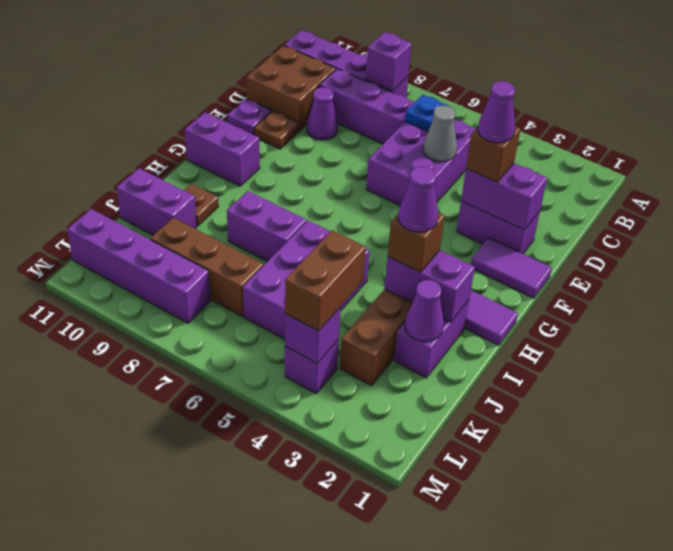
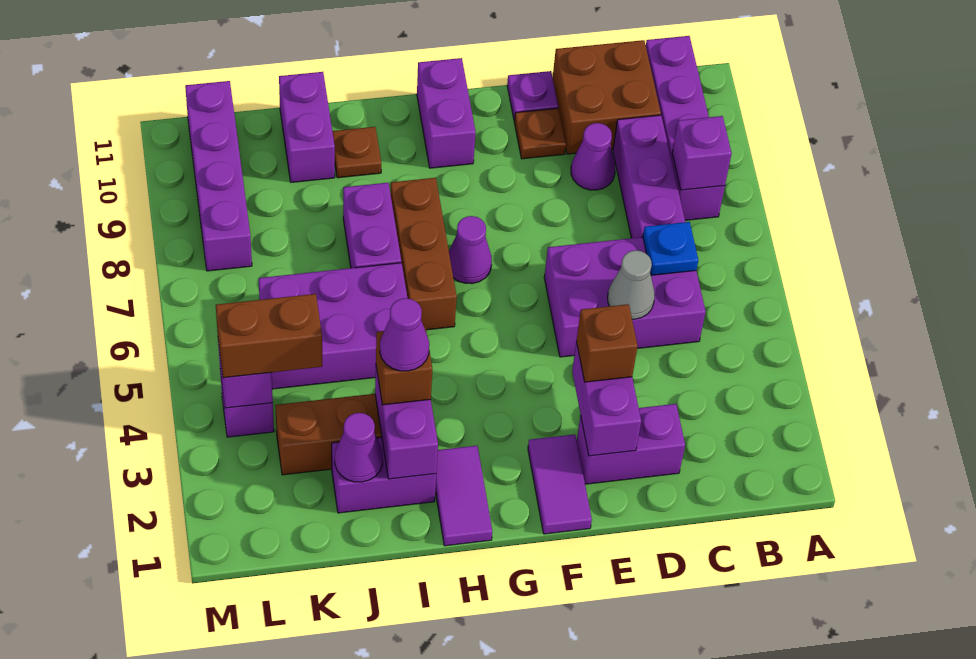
purple brick E2:E3 level 1 -> purple brick D2:E2 level 1
purple cone E3 level 4 -> purple cone G7 level 1
brown brick K7:K9 level 1 -> brown brick H6:H8 level 1

